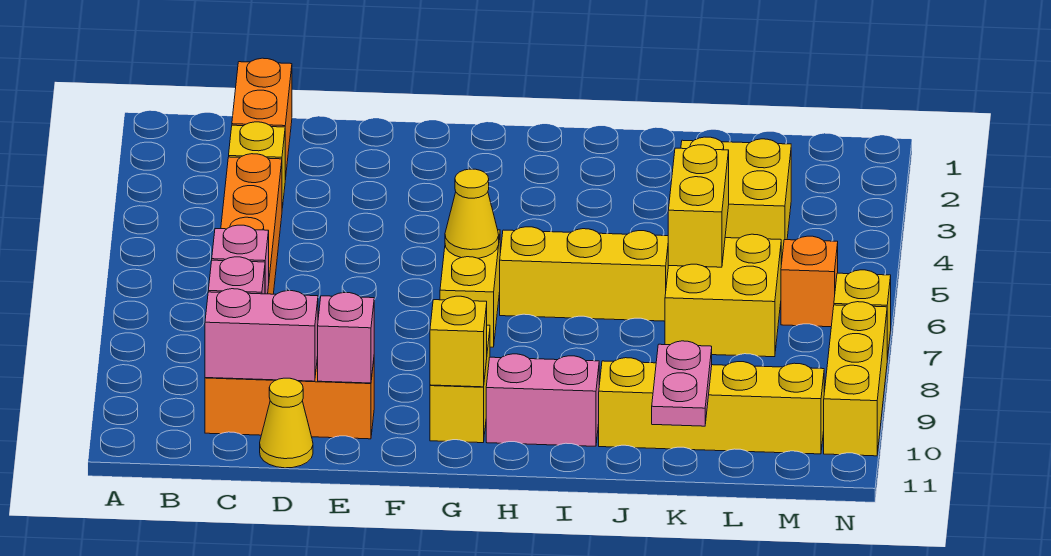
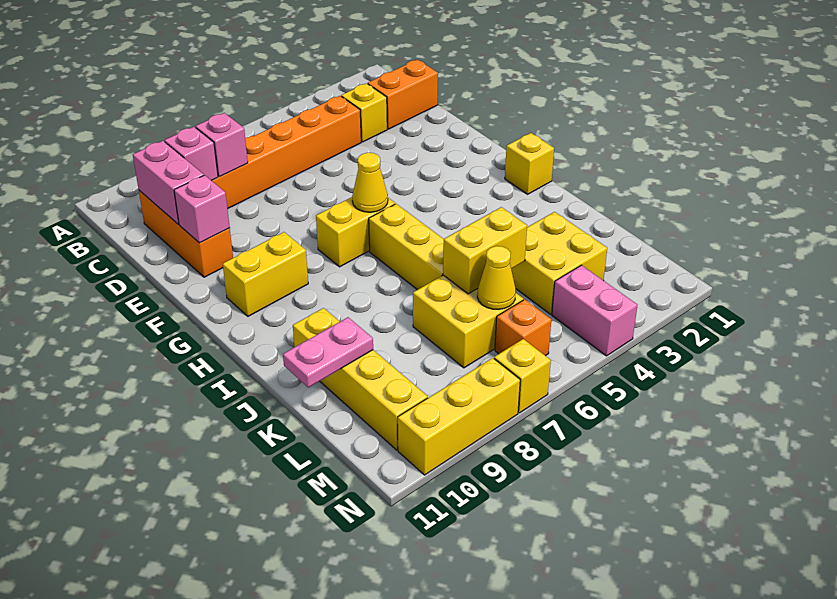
yellow cone D11 level 1 -> yellow cone L6 level 2
yellow brick G10 level 2 -> yellow brick H1 level 1
pink brick H10:I10 level 1 -> pink brick M4:N4 level 1

